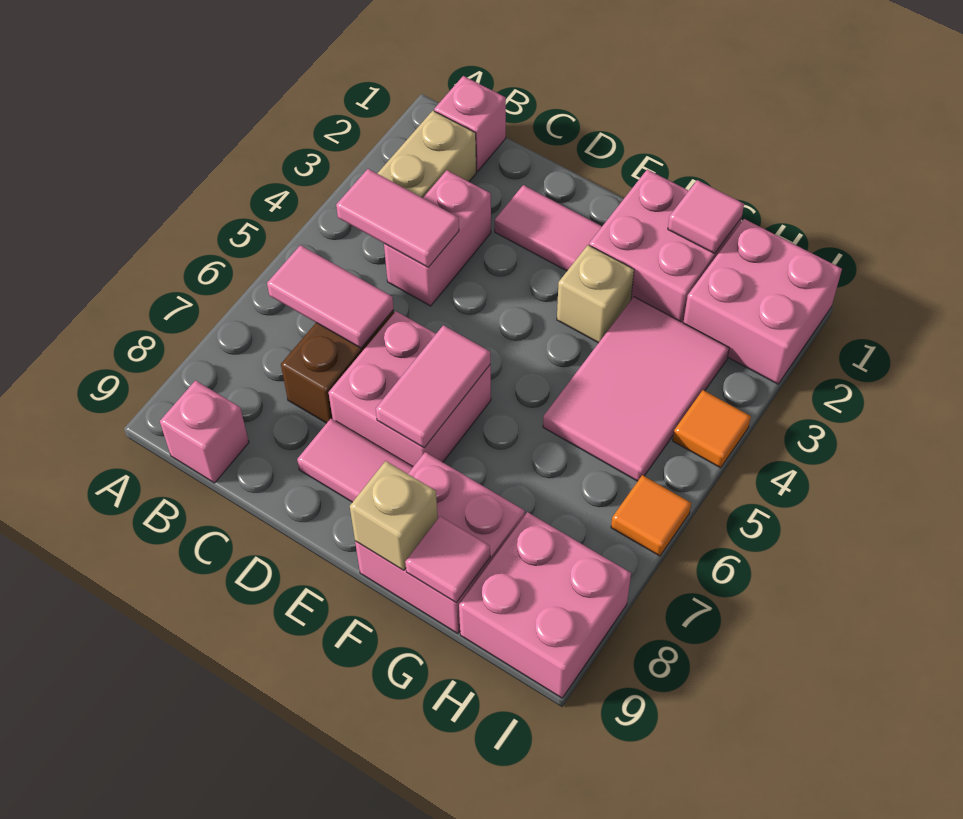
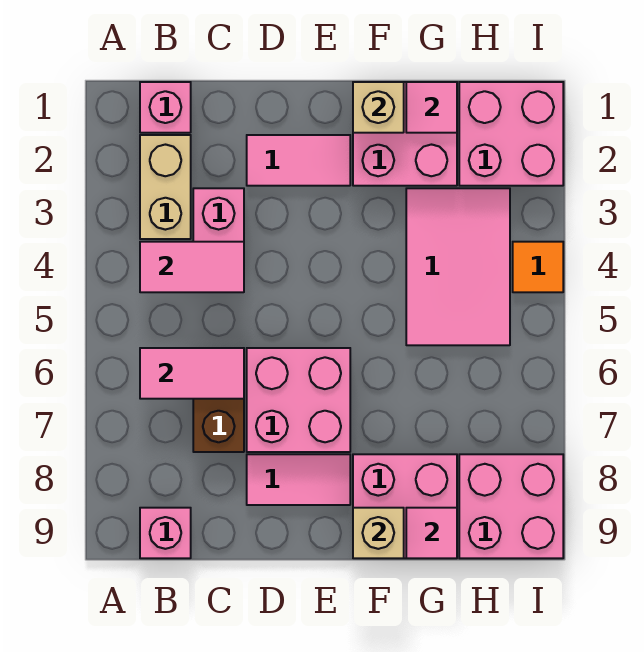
pink tile E6:E7 level 2 -> none
tan brick F3 level 1 -> tan brick F1 level 2
orange tile I6 level 1 -> none

